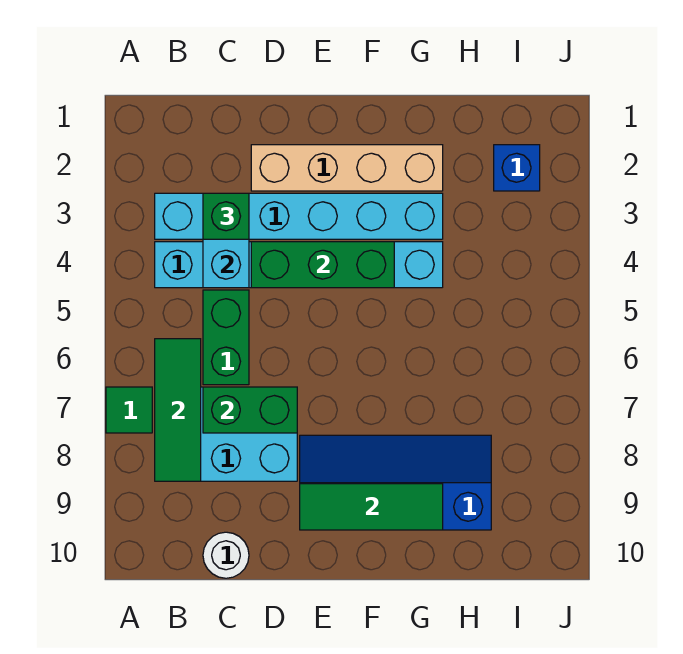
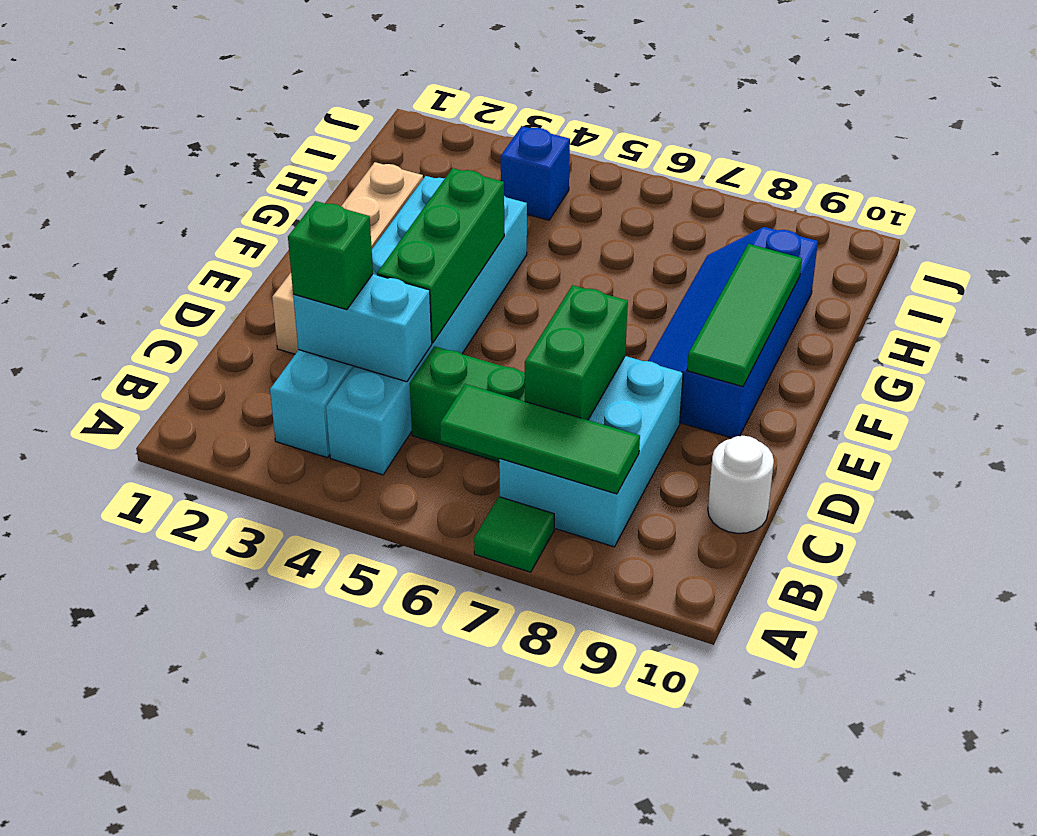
blue brick I2 level 1 -> blue brick I4 level 1

